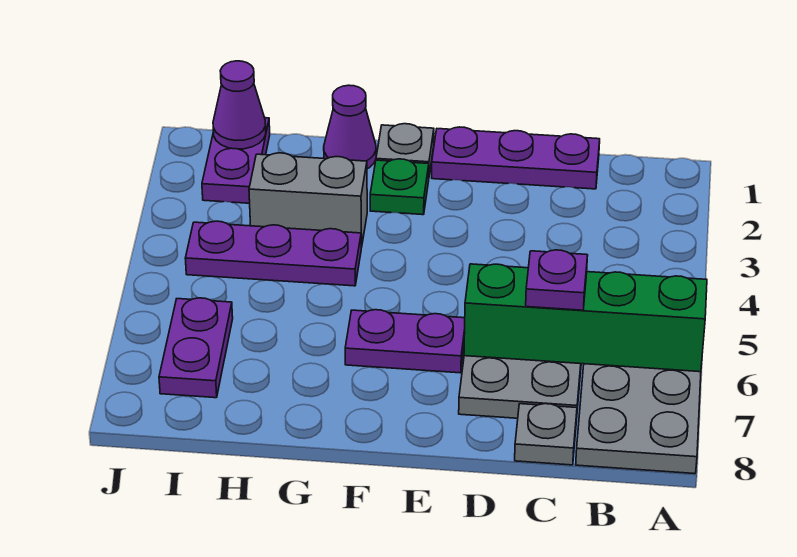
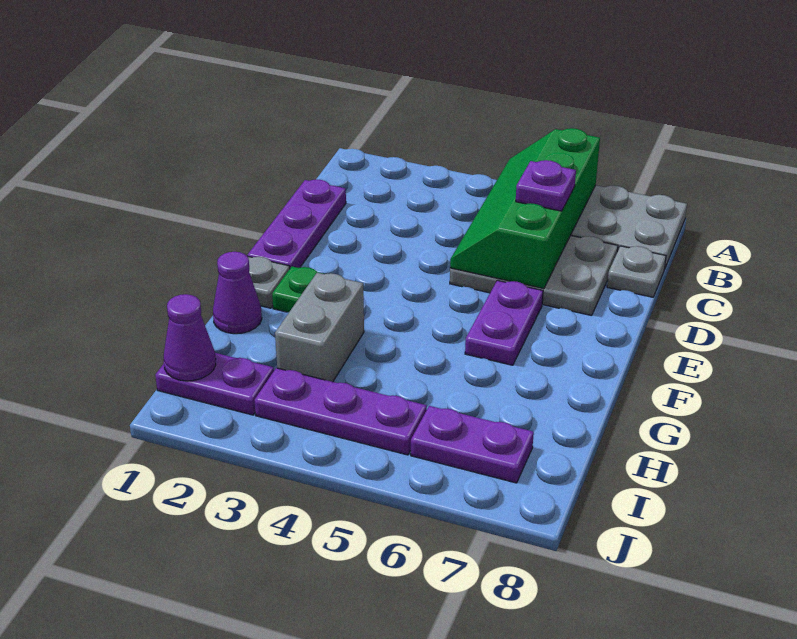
purple plate G4:I4 level 1 -> purple plate I3:I5 level 1

